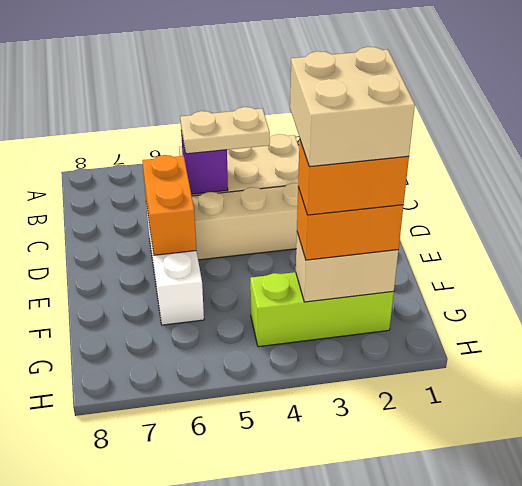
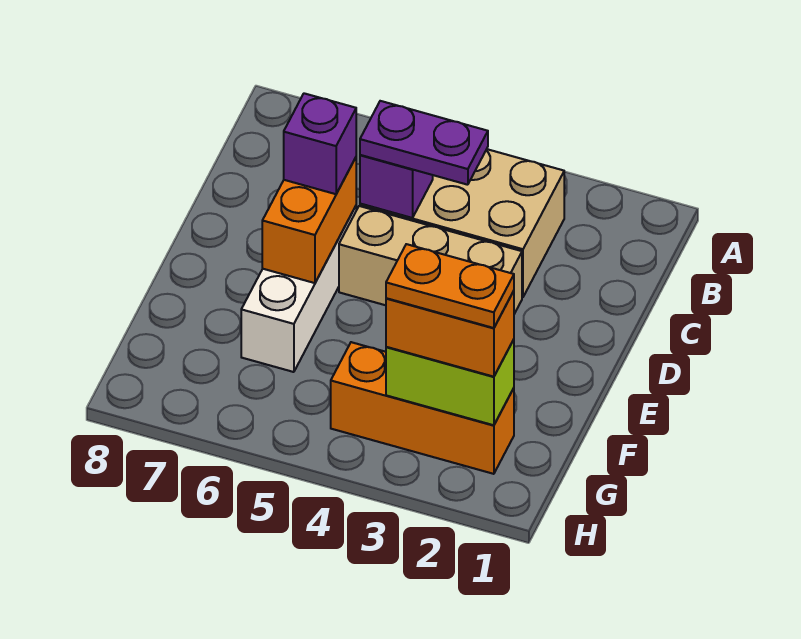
tan plate C4:C5 level 3 -> purple plate C4:C5 level 3
none -> purple brick D6 level 3
tan brick F2:G3 level 5 -> none
lime brick G2:G4 level 1 -> orange brick G2:G4 level 1
tan brick G2:G3 level 2 -> lime brick G2:G3 level 2
orange brick G2:G3 level 4 -> orange plate G2:G3 level 4

